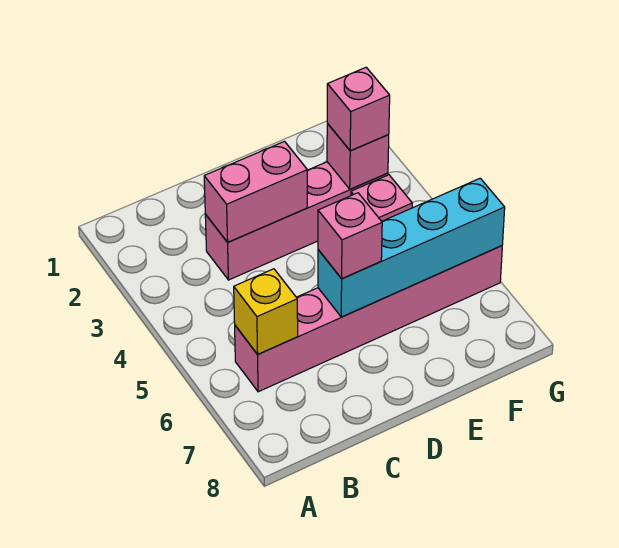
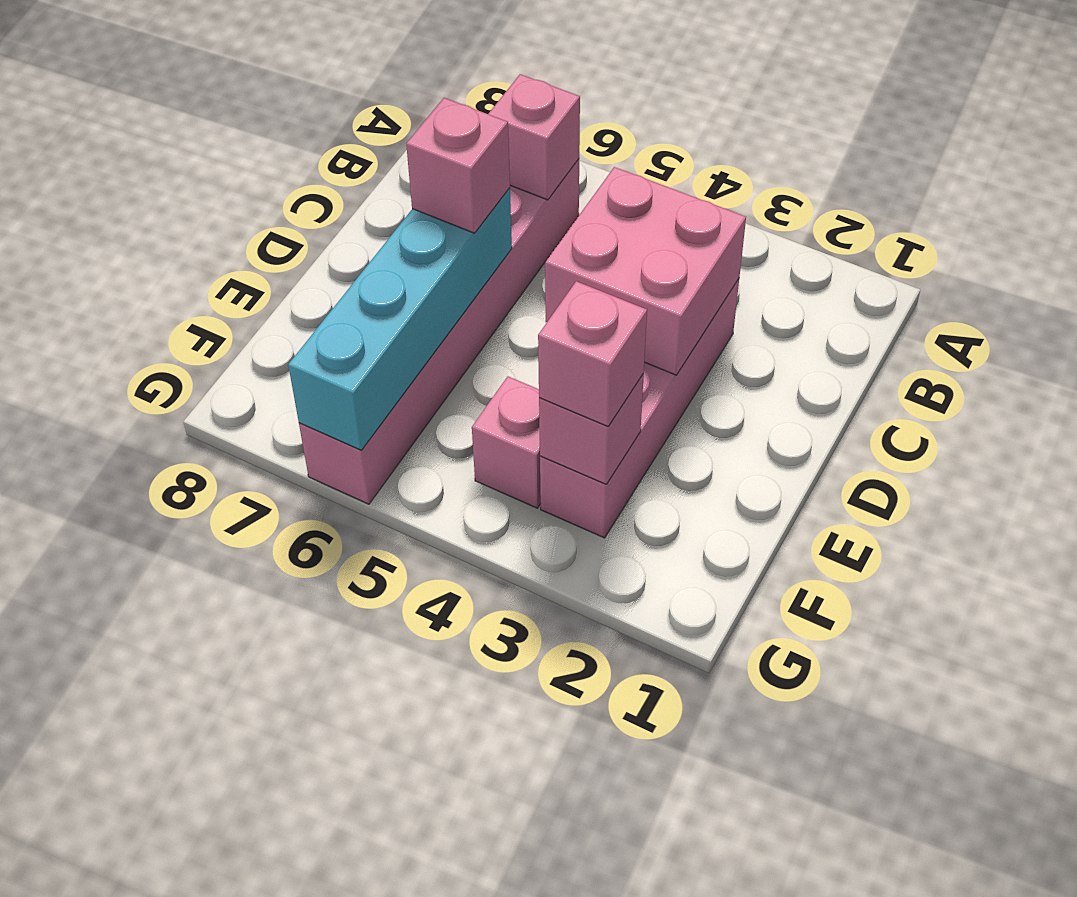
yellow brick B6 level 2 -> pink brick B6 level 2
pink brick C3:D3 level 2 -> pink brick C3:D4 level 2

